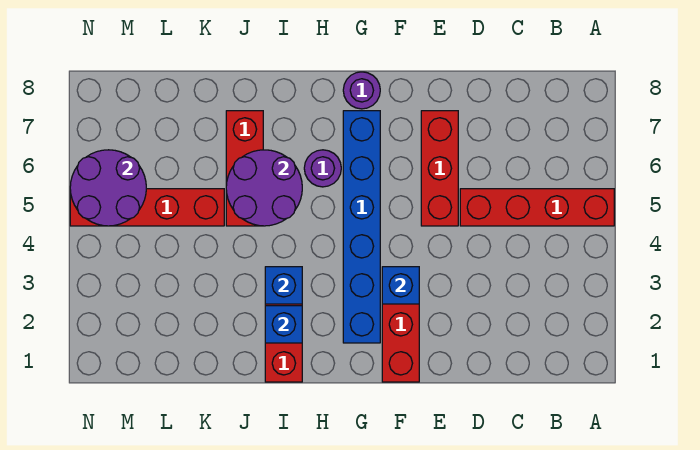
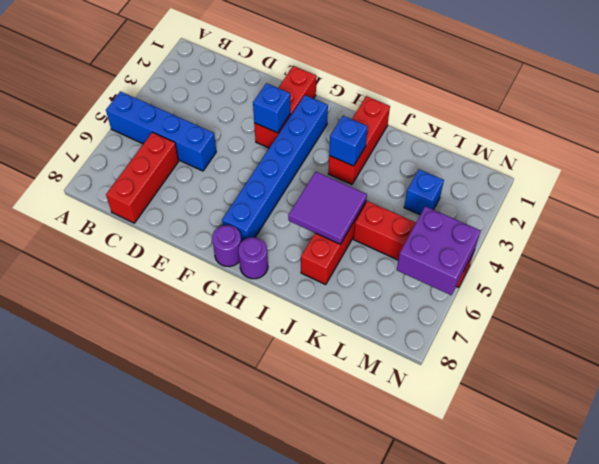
red brick A5:D5 level 1 -> blue brick A5:D5 level 1
red brick E5:E7 level 1 -> red brick C6:C8 level 1
purple round brick H6 level 1 -> purple round brick H8 level 1
blue brick I2 level 2 -> blue brick L3 level 1
purple round brick I5:J6 level 2 -> purple tile I5:J6 level 2
purple round brick M5:N6 level 2 -> purple brick M5:N6 level 2

